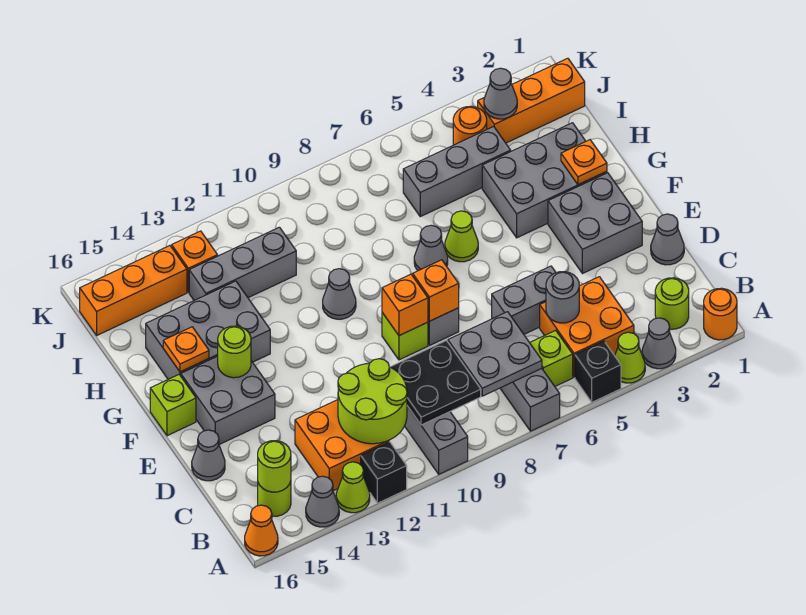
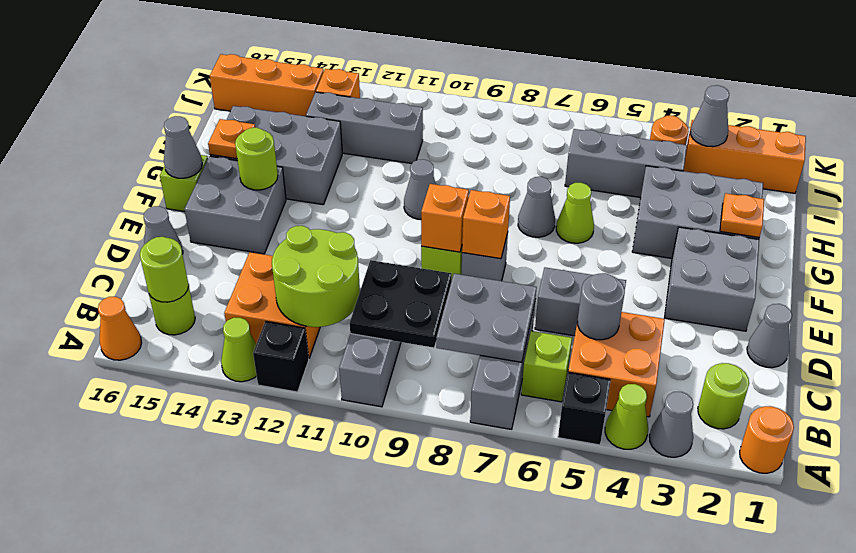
grey cone A14 level 1 -> grey cone F16 level 2

